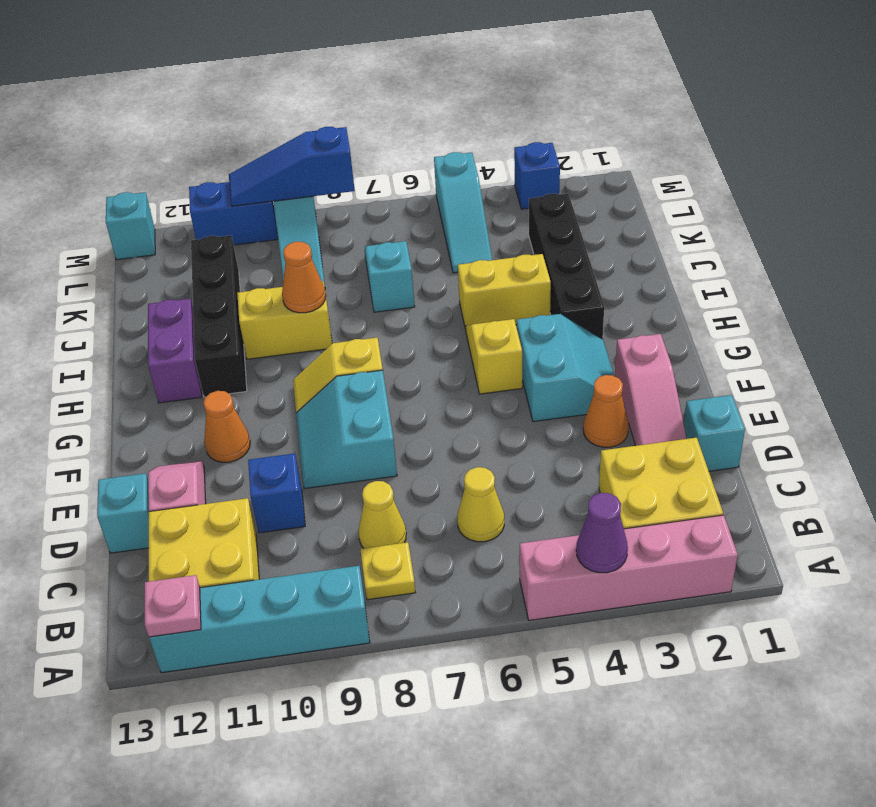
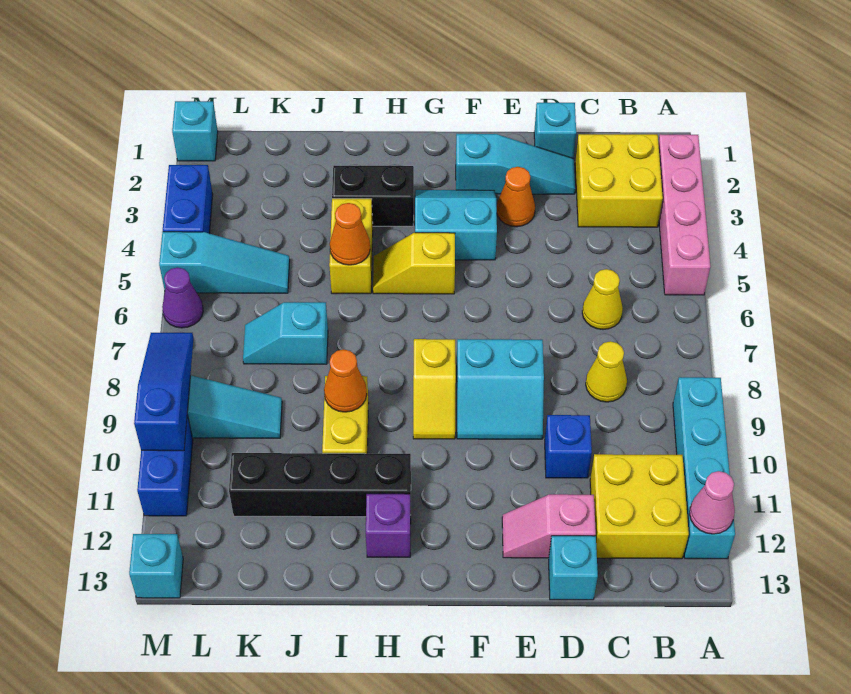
purple cone A4 level 2 -> purple cone M6 level 1
pink plate A12 level 2 -> pink cone A12 level 2
yellow plate B8 level 1 -> none
pink slope D2:F2 level 1 top F -> cyan slope D2:F2 level 1 top F
orange cone F11 level 1 -> orange cone I5 level 2
black brick H3:K3 level 1 -> black brick H3:I3 level 1
purple brick H12:I12 level 1 -> purple brick H12 level 1
none -> cyan brick M1 level 1
blue brick M3 level 1 -> blue brick M3:M4 level 1
blue slope M8:M10 level 2 top 8 -> blue slope M8:M10 level 2 top 10

